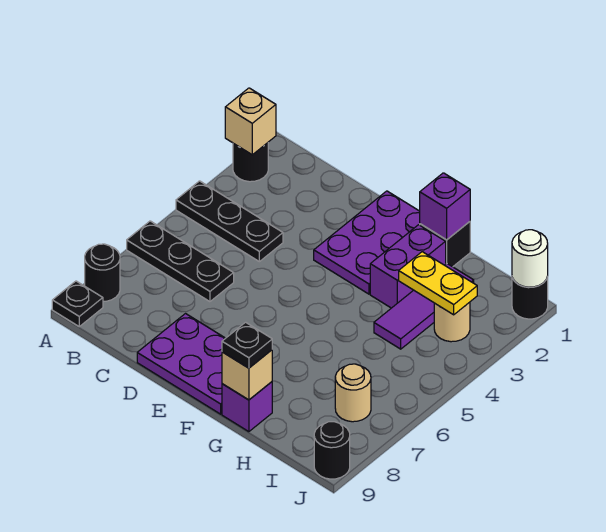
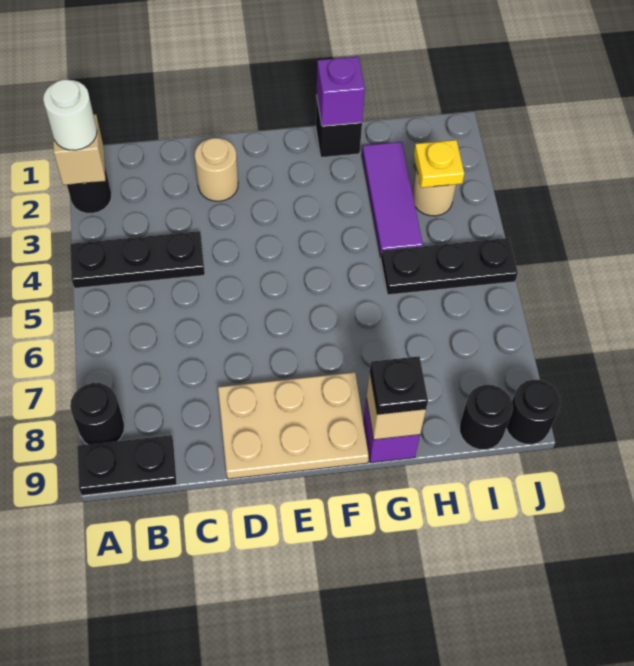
black plate A6:C6 level 1 -> black plate H5:J5 level 1
black plate A9 level 1 -> black plate A9:B9 level 1
purple plate D8:F9 level 1 -> tan plate D8:F9 level 1
purple plate E1:F3 level 1 -> none
purple brick G2:G3 level 1 -> none
yellow plate H3:I3 level 2 -> yellow plate I3 level 2
tan round brick I7 level 1 -> tan round brick D2 level 1
black round brick J1 level 1 -> black round brick I9 level 1
white round brick J1 level 2 -> white round brick A2 level 3

